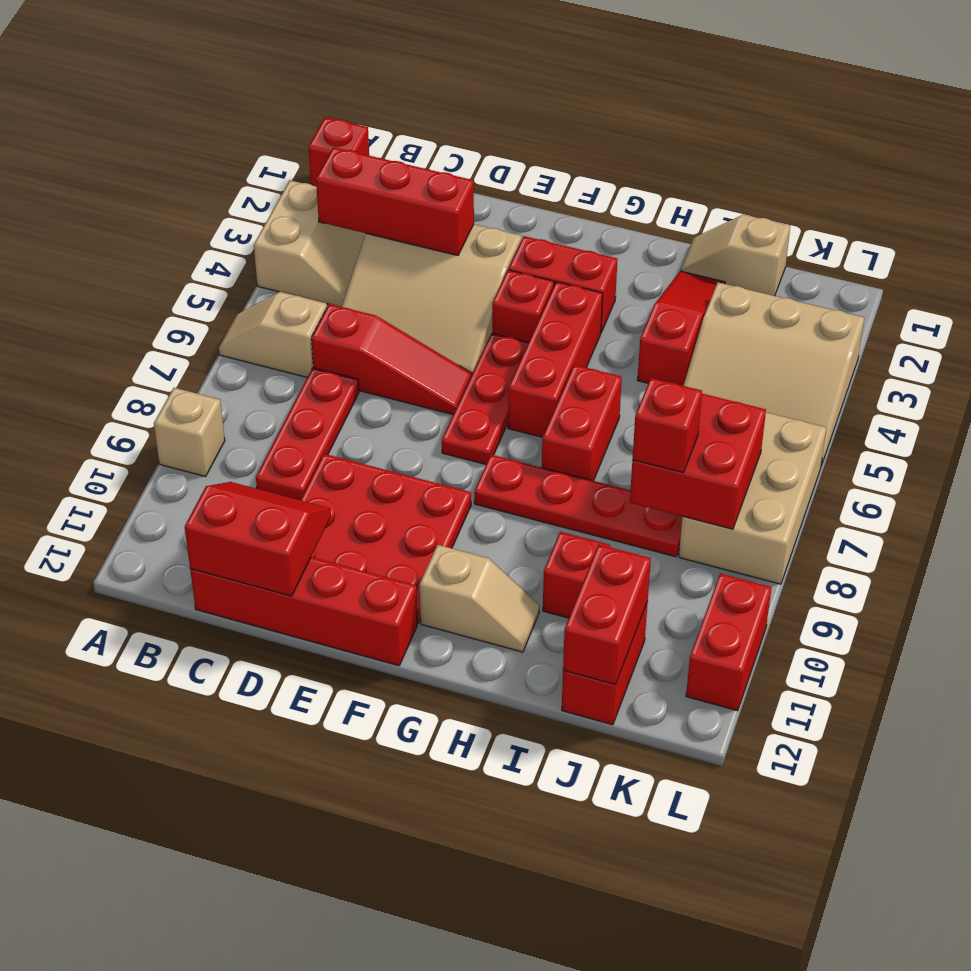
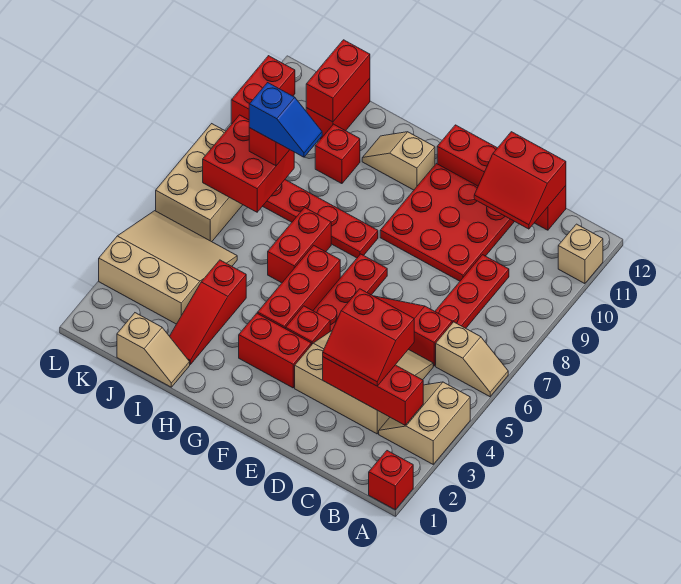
tan brick A9 level 1 -> tan brick A11 level 1
none -> red slope C3:D4 level 3 top 4
none -> blue slope I8:J8 level 4 top J

